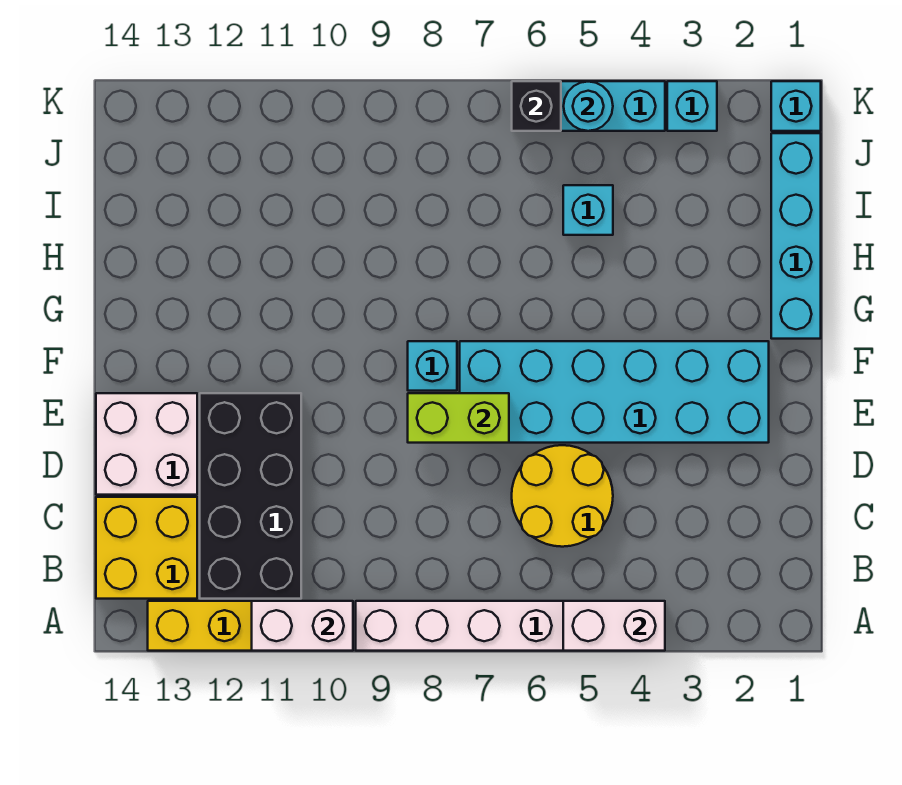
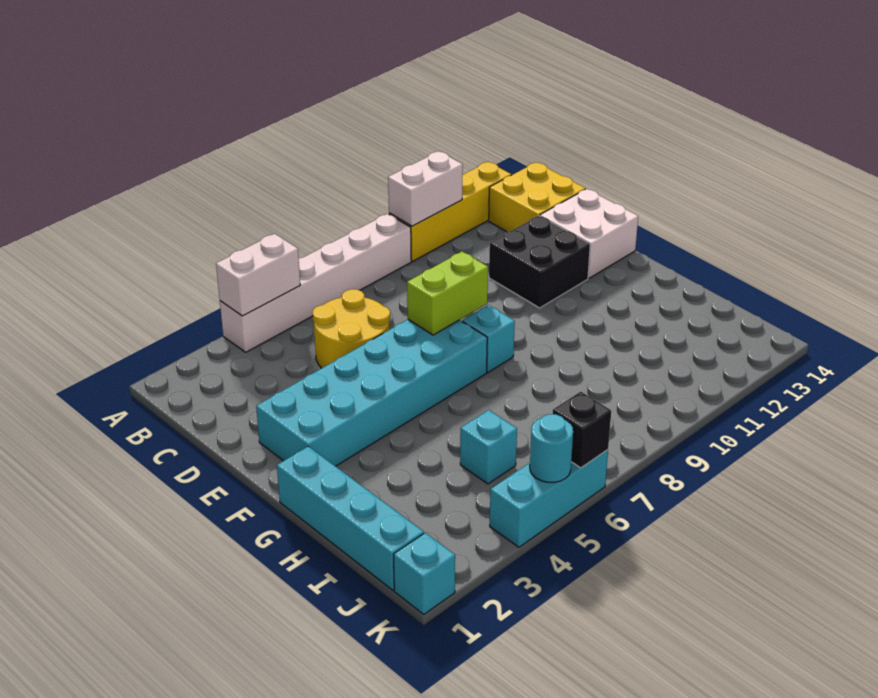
black brick B11:E12 level 1 -> black brick D11:E12 level 1
cyan brick K3 level 1 -> none

